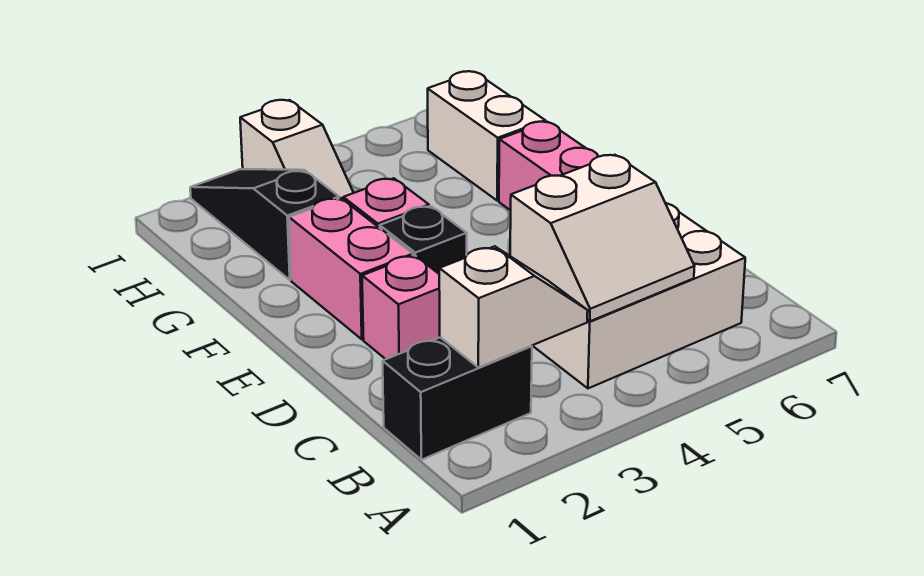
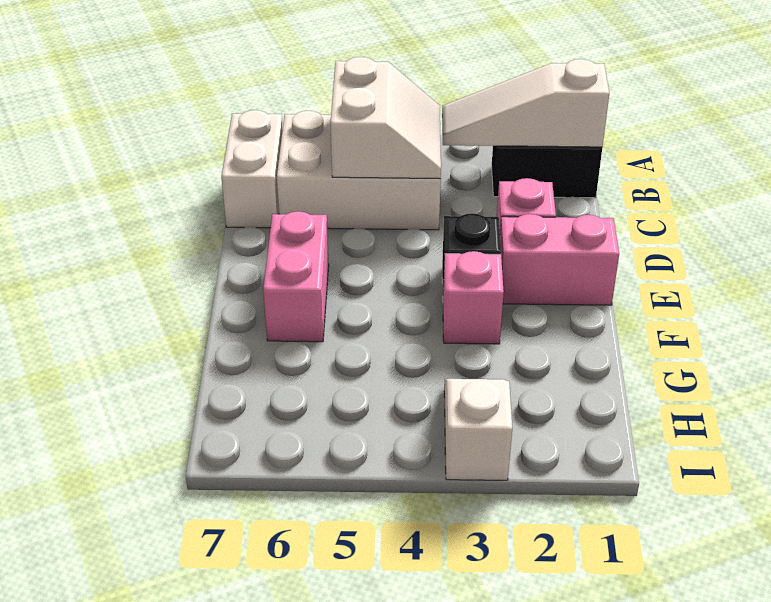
white slope B2:B3 level 2 top 2 -> white slope B1:B3 level 2 top 1
white slope B4:C5 level 2 top C -> white slope B4:C5 level 2 top 5
pink brick E2:F2 level 1 -> pink brick E1:E2 level 1
black slope G2:I2 level 1 top G -> none
white brick G6:H6 level 1 -> white brick B7:C7 level 1

